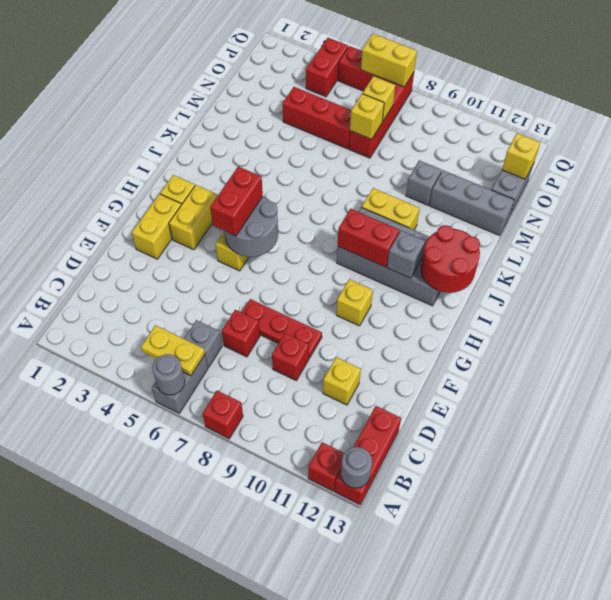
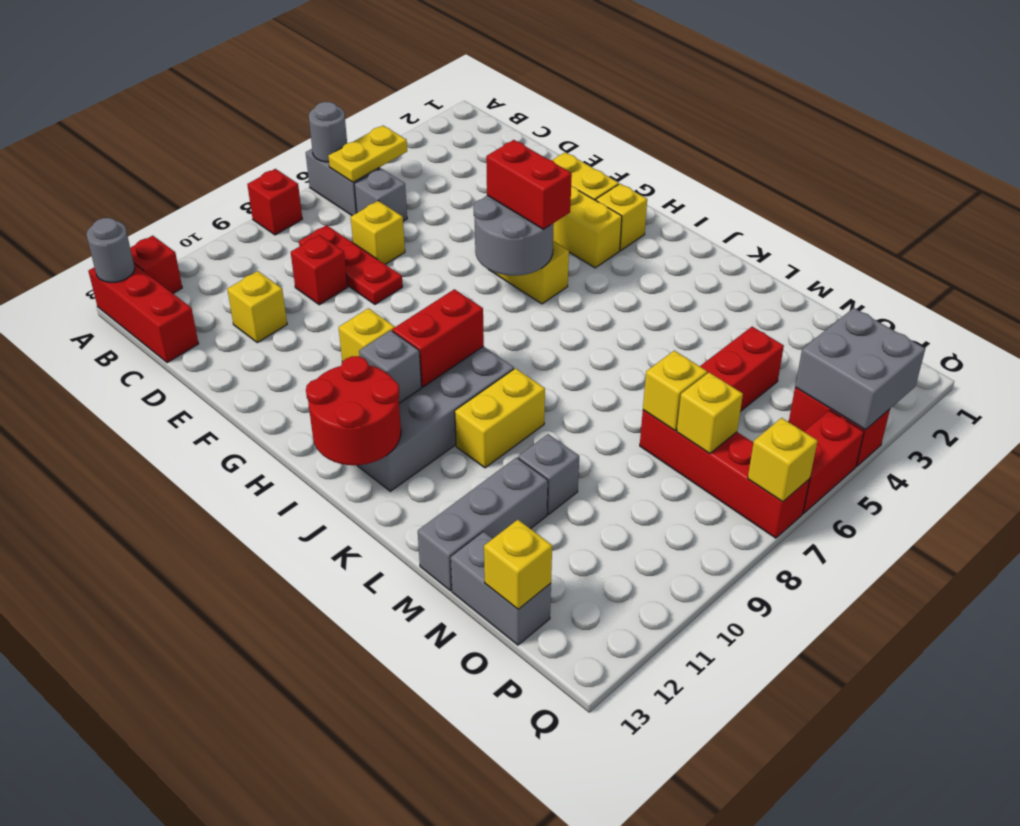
red brick D7 level 1 -> yellow brick D7 level 1
red plate E7:E9 level 1 -> red plate C8:E8 level 1
none -> grey brick P3:Q4 level 2
yellow brick Q6:Q7 level 2 -> yellow brick Q7 level 2

